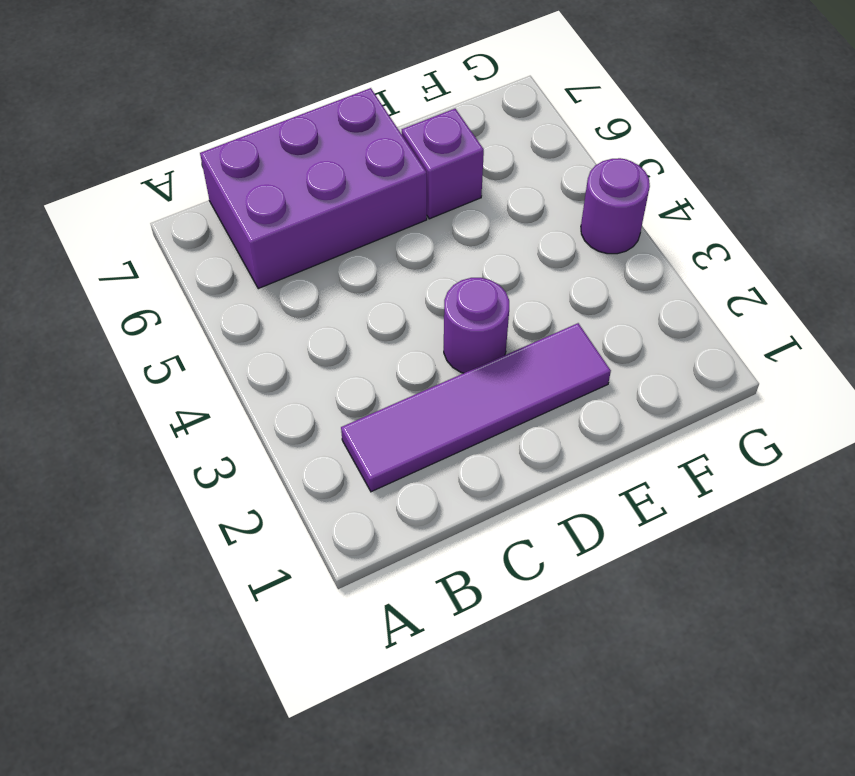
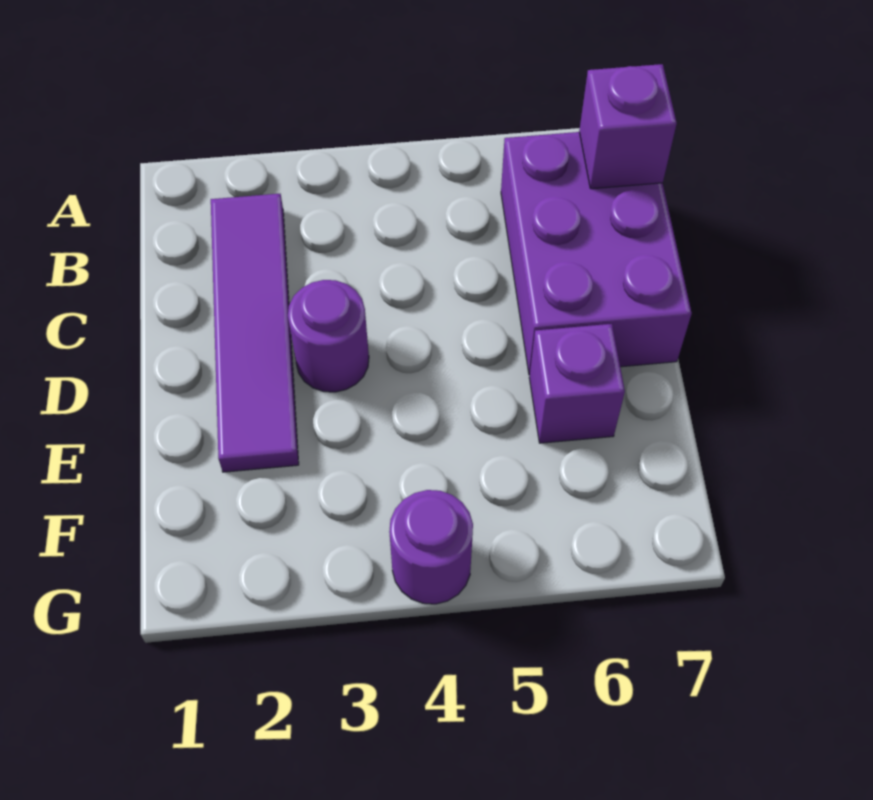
none -> purple brick B7 level 2

